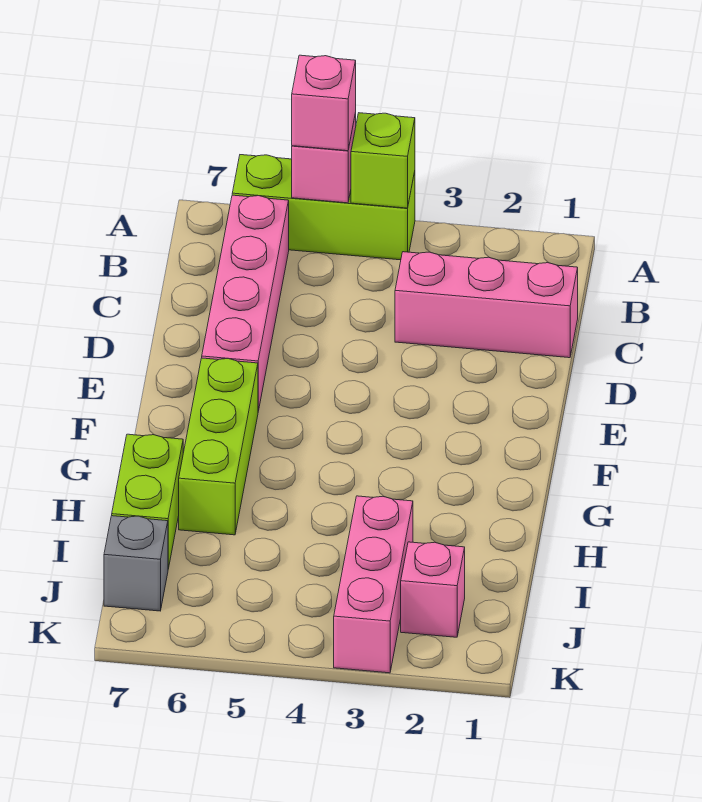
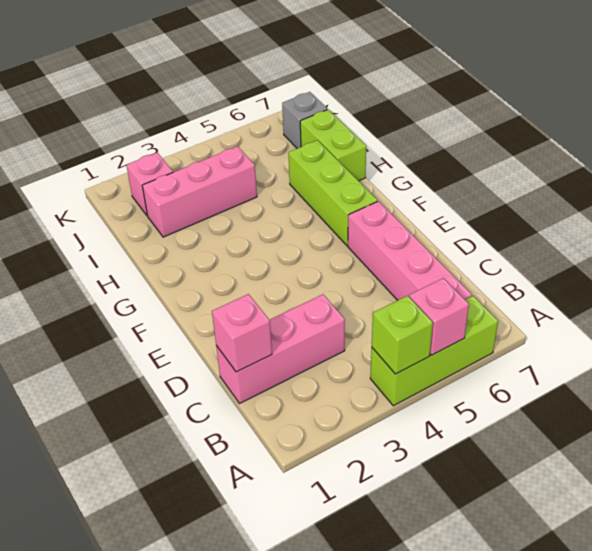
pink brick A5 level 3 -> pink brick C1 level 2
pink brick I3:K3 level 1 -> pink brick I2:I4 level 1

